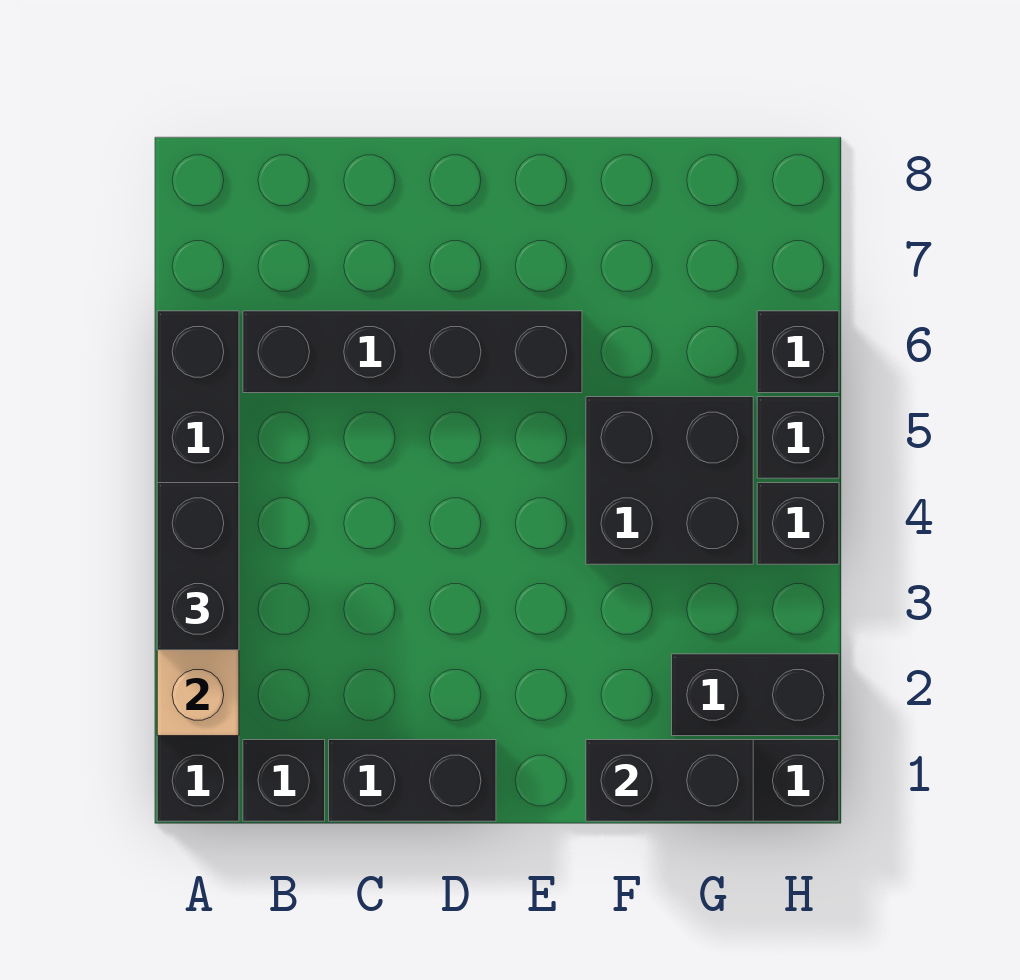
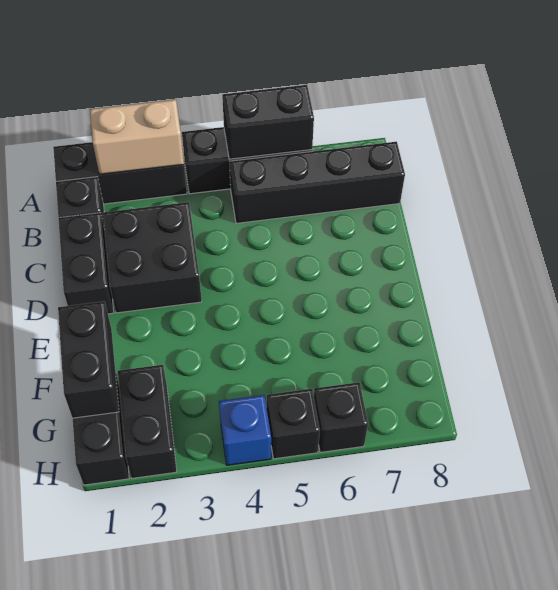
black brick A3:A4 level 3 -> black brick A5:A6 level 2
black brick B6:E6 level 1 -> black brick B5:B8 level 1
black brick F4:G5 level 1 -> black brick C2:D3 level 1
black brick H4 level 1 -> blue brick H4 level 1

